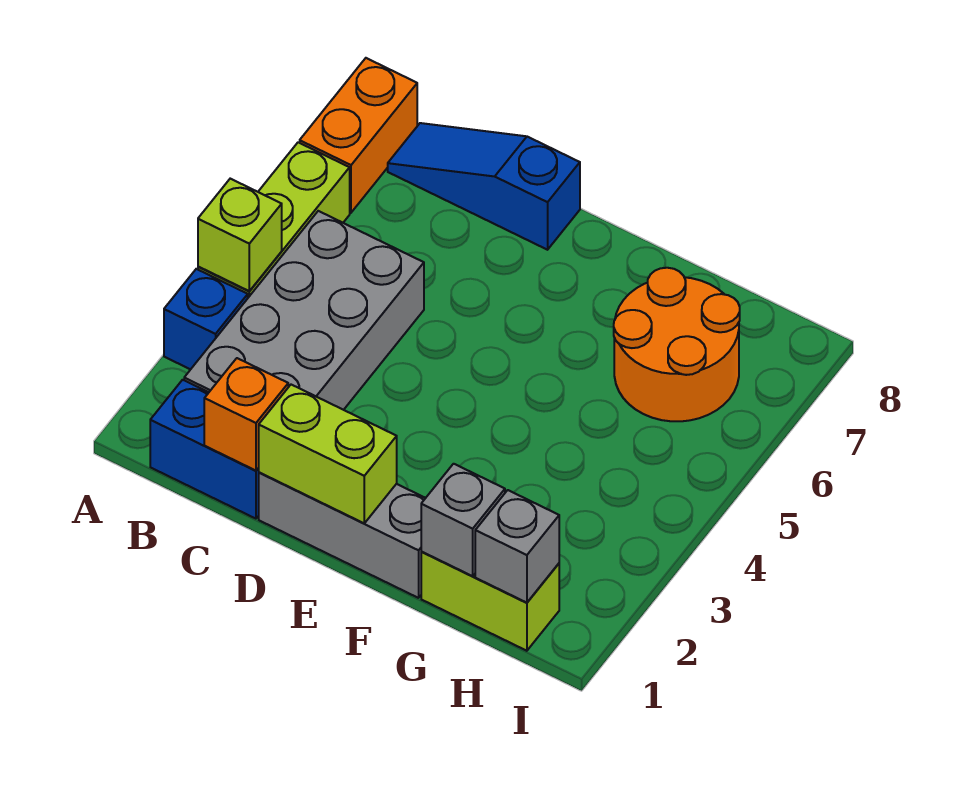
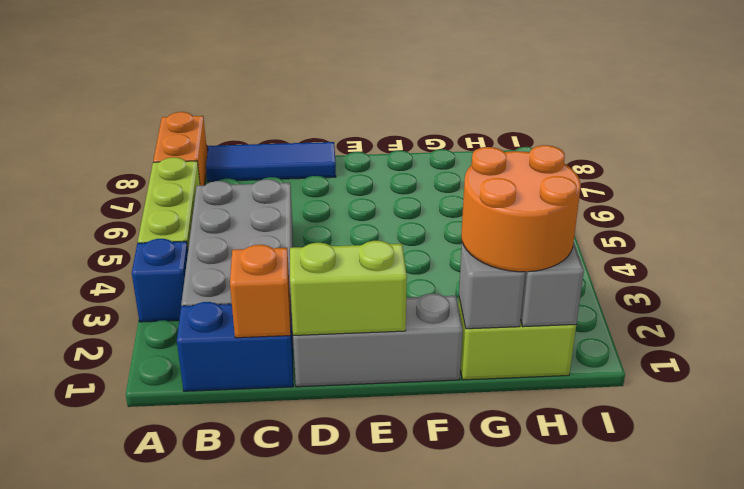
lime brick A4 level 2 -> none
blue slope B8:D8 level 1 top D -> blue tile B8:D8 level 1
orange round brick G6:H7 level 1 -> orange round brick G1:H2 level 3

